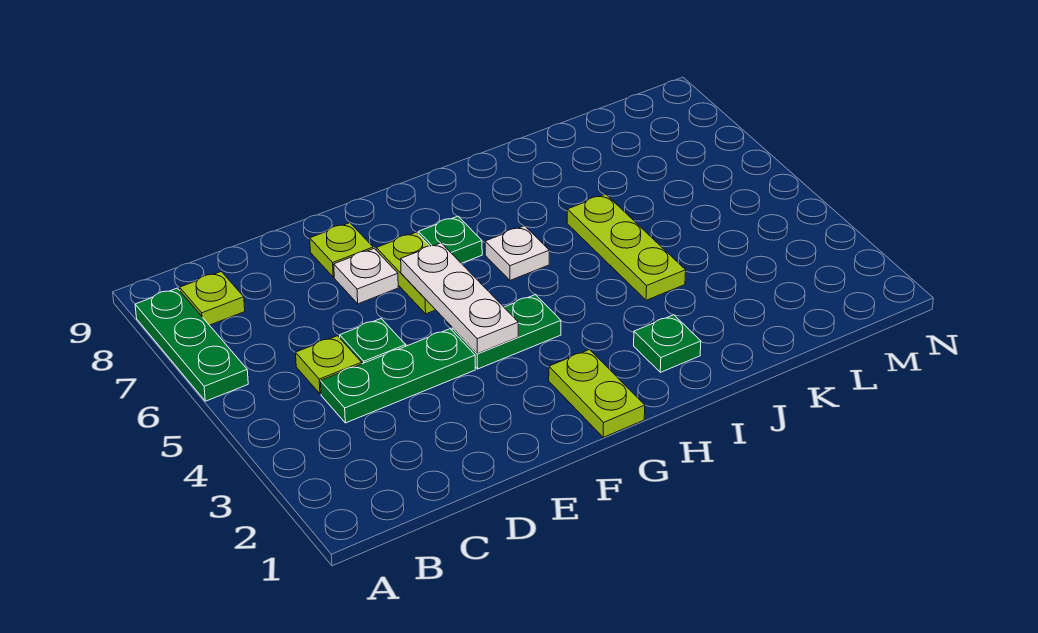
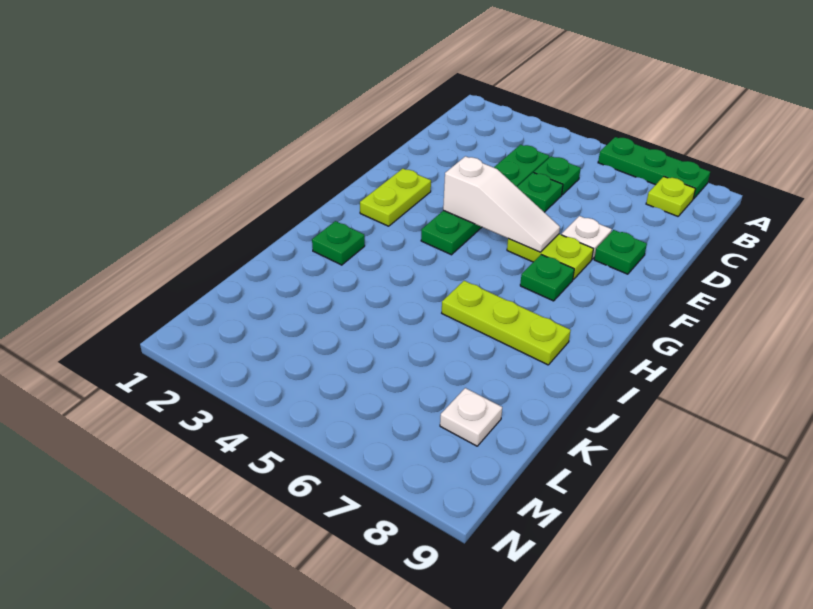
lime plate C5 level 1 -> green plate C5 level 1
lime plate E8 level 1 -> green plate E8 level 1
white plate F4:F6 level 2 -> white slope F4:F6 level 2 top 4
lime plate G1:G2 level 1 -> lime plate F2:G2 level 1
white plate H6 level 1 -> white plate L8 level 1
lime plate J4:J6 level 1 -> lime plate I6:I8 level 1

